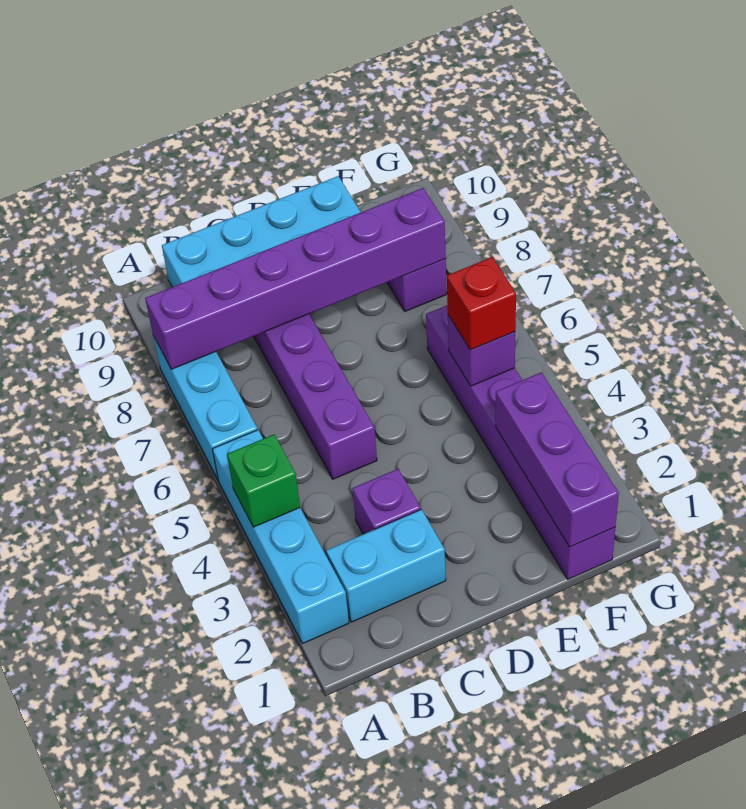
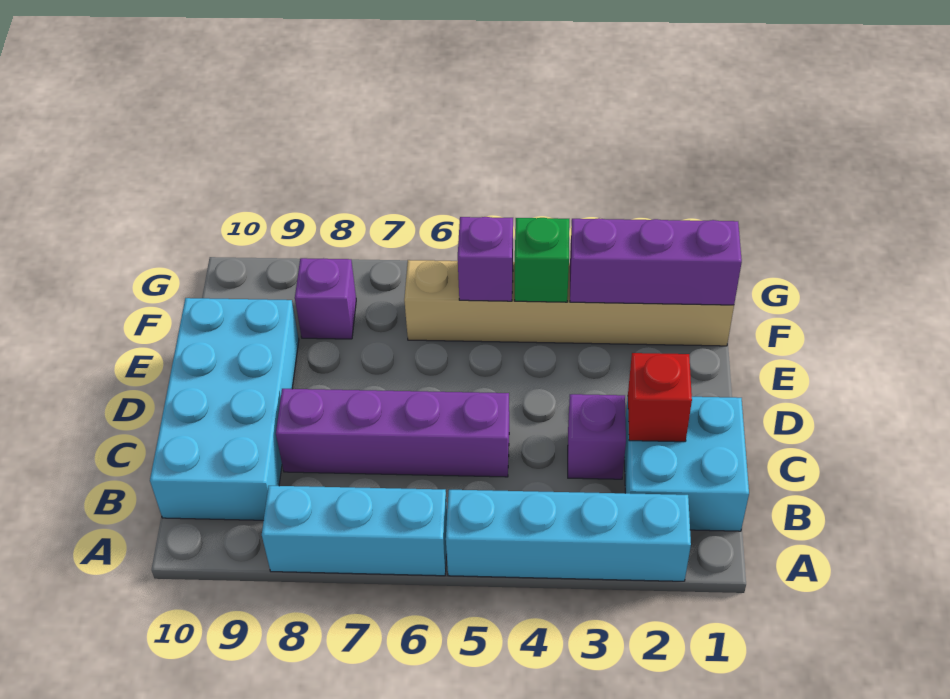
green brick A4 level 2 -> green brick F4 level 2
purple brick A8:F8 level 2 -> none
cyan brick B2:C2 level 1 -> cyan brick B1:C2 level 1
purple brick F1:F6 level 1 -> tan brick F1:F6 level 1
red brick F5 level 3 -> red brick C2 level 2

